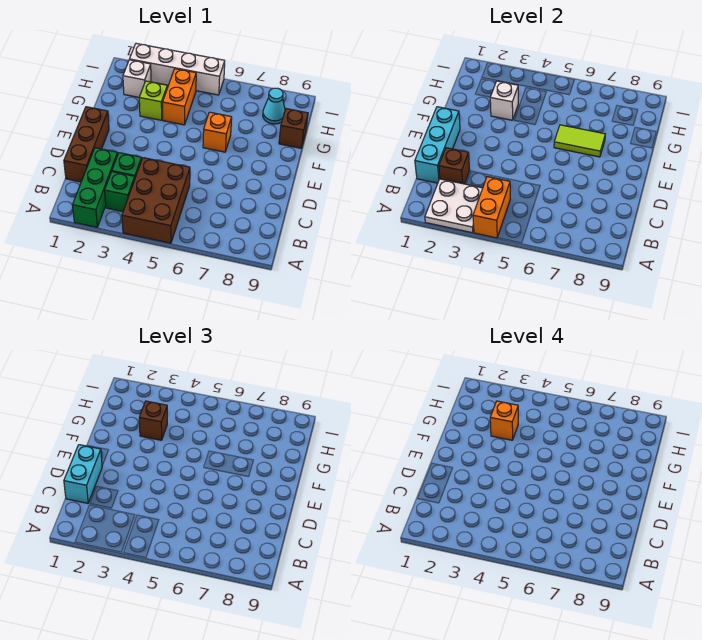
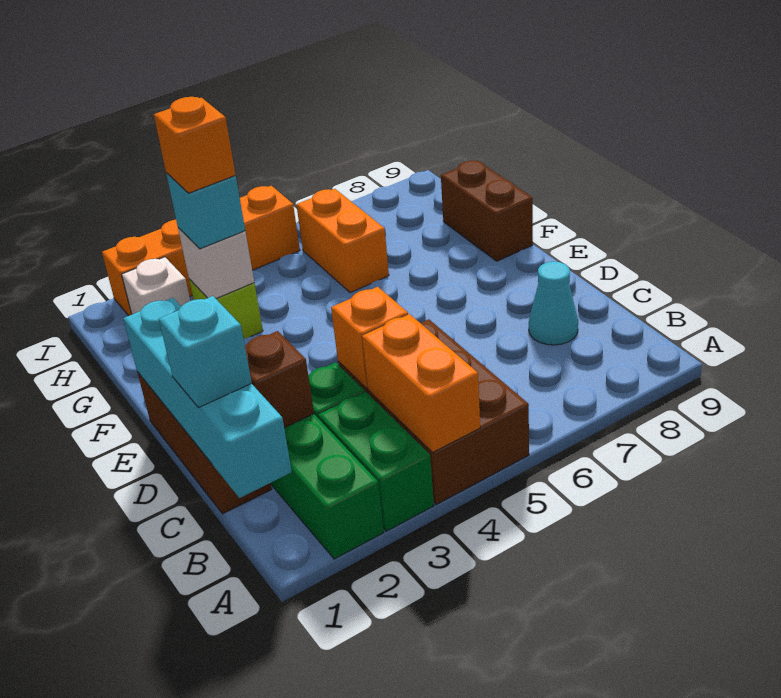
white plate A2:B3 level 2 -> none
green brick B3 level 1 -> green brick A3:B3 level 1
cyan brick C1:E1 level 2 -> cyan brick B1:E1 level 2
cyan brick C1:D1 level 3 -> cyan brick C1 level 3
orange brick F6 level 1 -> orange brick C4 level 2
lime tile F6:F7 level 2 -> none
brown brick G3 level 3 -> cyan brick G3 level 3
orange brick G4:H4 level 1 -> orange brick G6:H6 level 1
brown brick G9 level 1 -> brown brick F9:G9 level 1
cyan cone H8 level 1 -> cyan cone C8 level 1
white brick I2:I5 level 1 -> orange brick I2:I5 level 1

